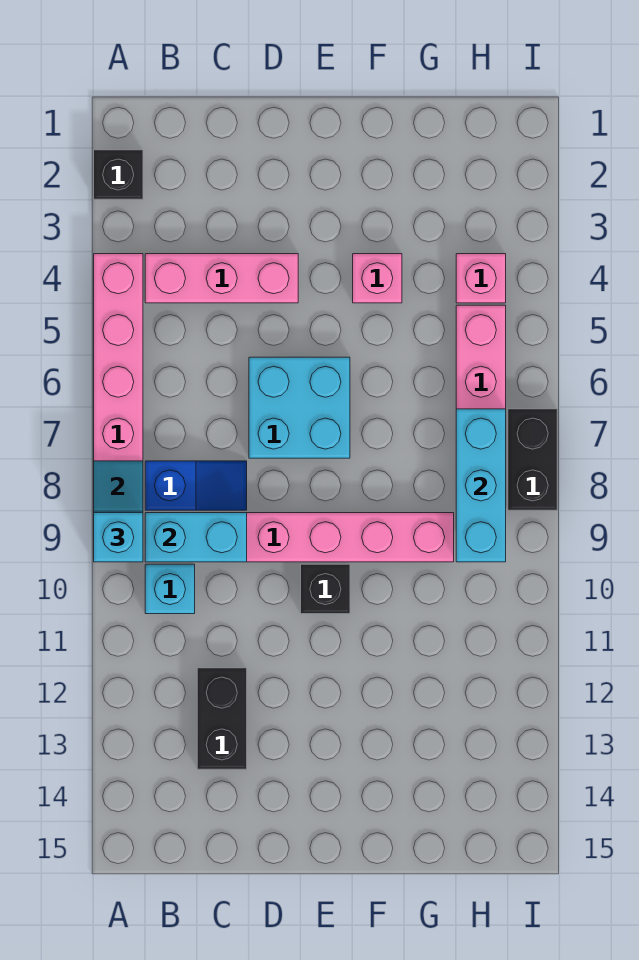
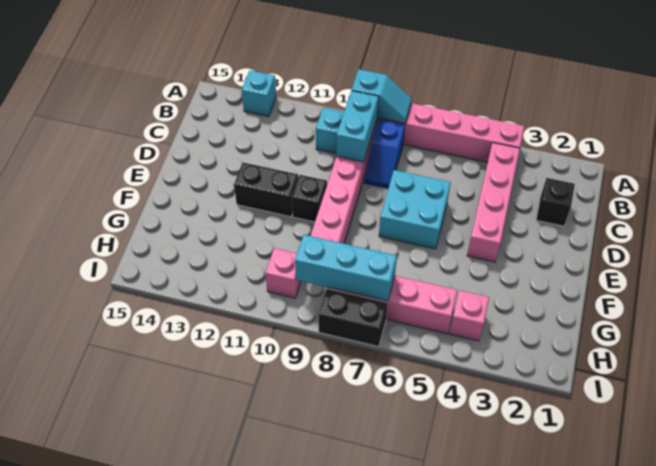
black brick A2 level 1 -> black brick C2 level 1
cyan brick A9 level 3 -> cyan brick A13 level 1
pink brick B4:D4 level 1 -> pink brick B4:E4 level 1
black brick C12:C13 level 1 -> black brick E11:E12 level 1
pink brick F4 level 1 -> pink brick H10 level 1

